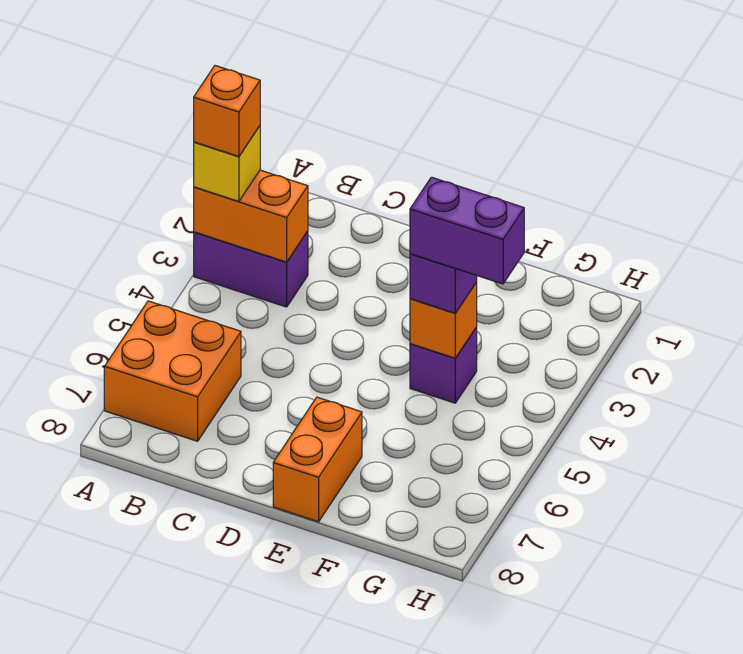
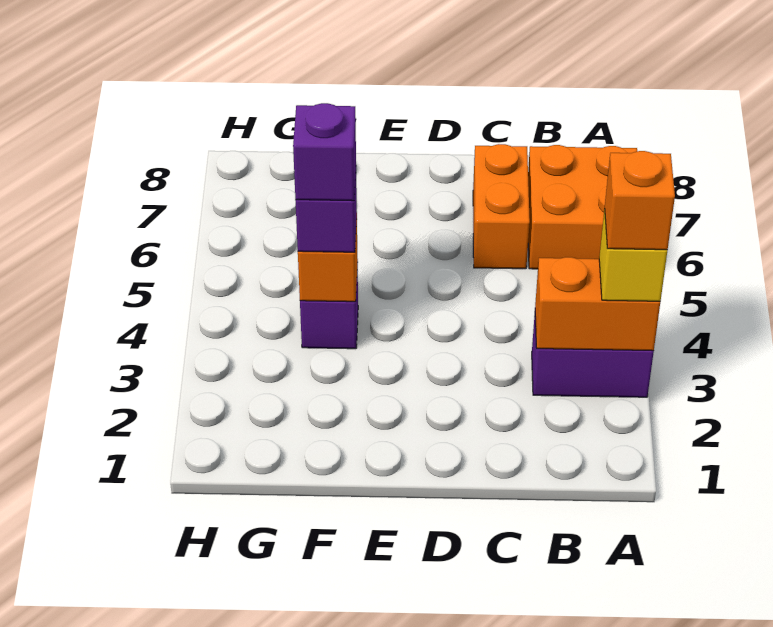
orange brick E7:E8 level 1 -> orange brick C6:C7 level 1
purple brick F4:G4 level 4 -> purple brick F4 level 4

